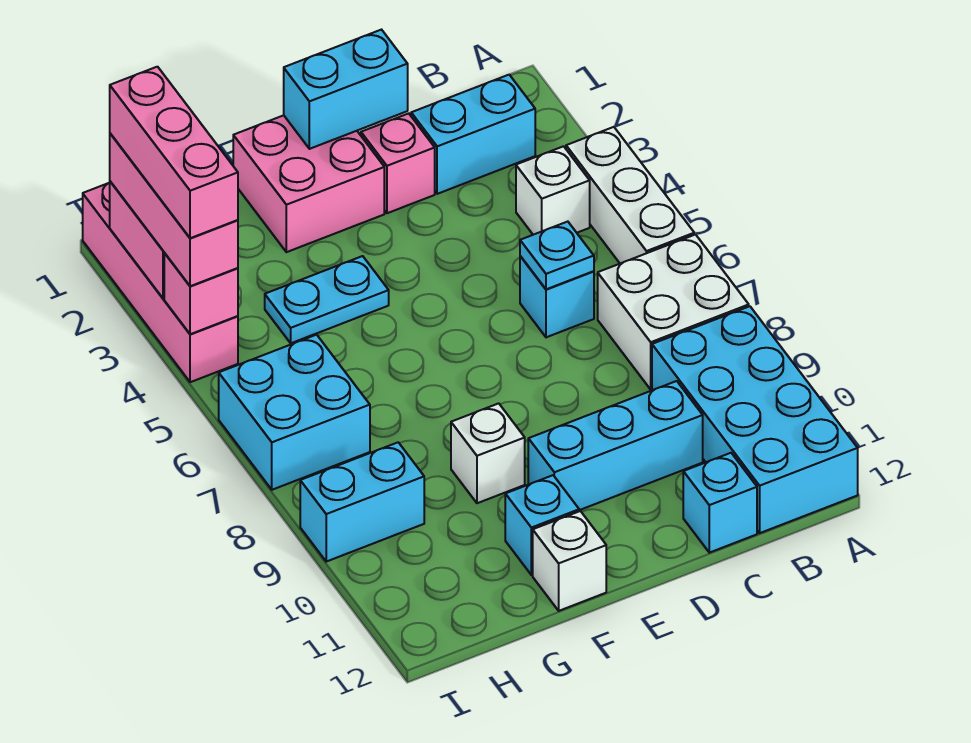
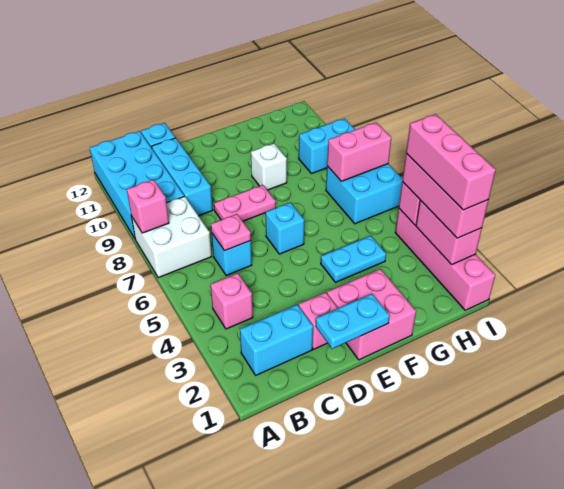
white brick A4:A6 level 1 -> none
none -> pink brick A8 level 2
white brick B4 level 1 -> pink brick B4 level 1
cyan plate C6 level 2 -> pink plate C6 level 2
cyan brick C10:E10 level 1 -> cyan brick C9:C11 level 1
cyan brick D1:E1 level 2 -> cyan plate D1:E1 level 2
none -> pink plate D8:E8 level 1
cyan brick F11 level 1 -> cyan brick E6 level 1
white brick F12 level 1 -> none
none -> pink brick H7:I7 level 2

